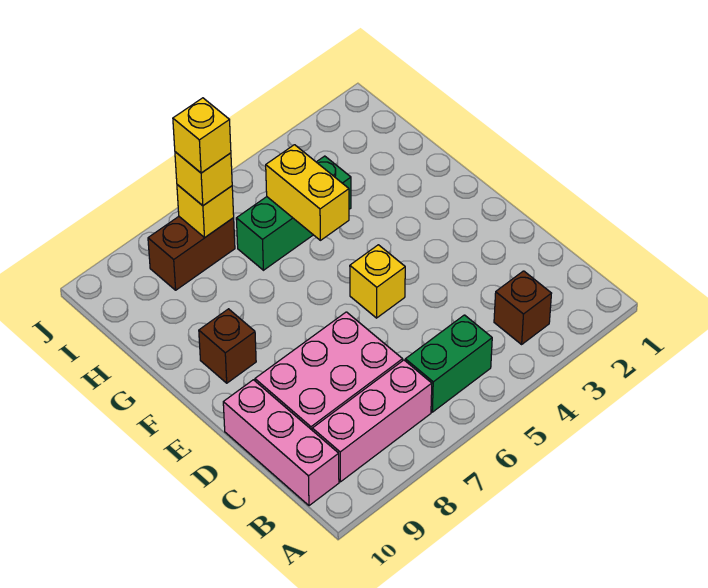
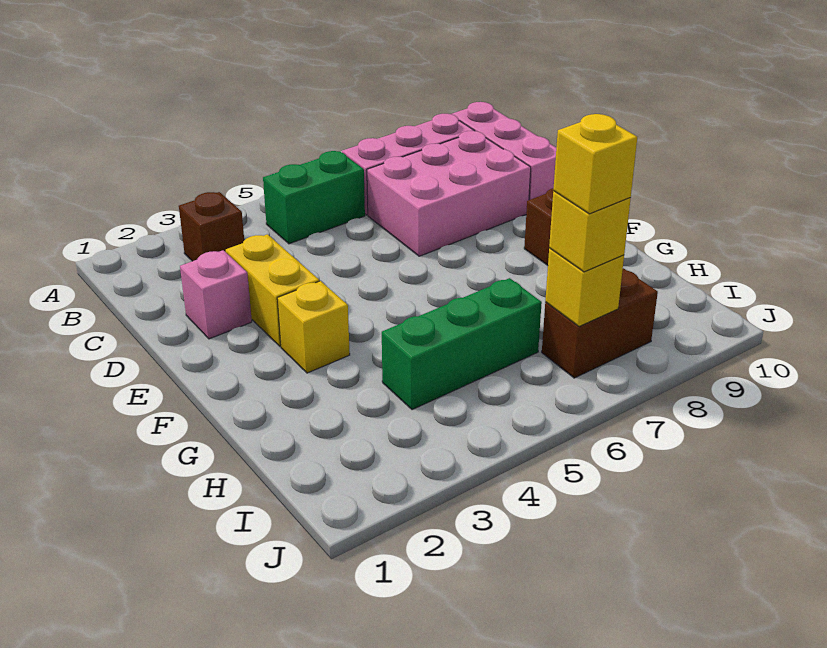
none -> pink brick D2 level 1
yellow brick E5 level 1 -> yellow brick F3 level 1
yellow brick G5:H5 level 2 -> yellow brick D3:E3 level 1

